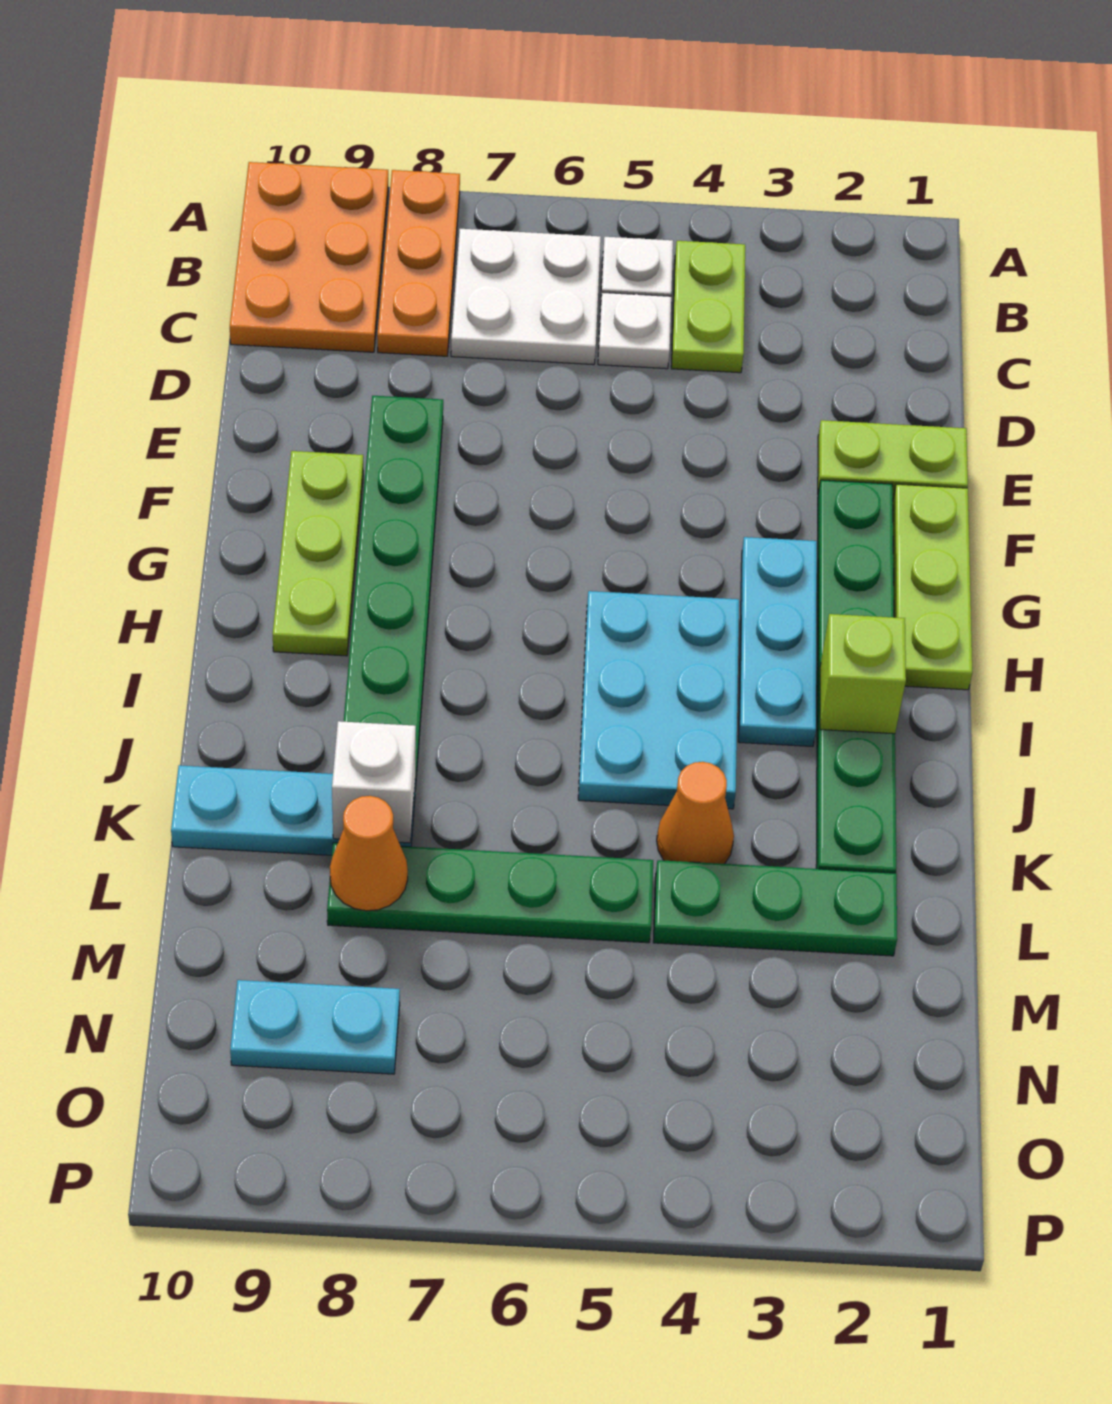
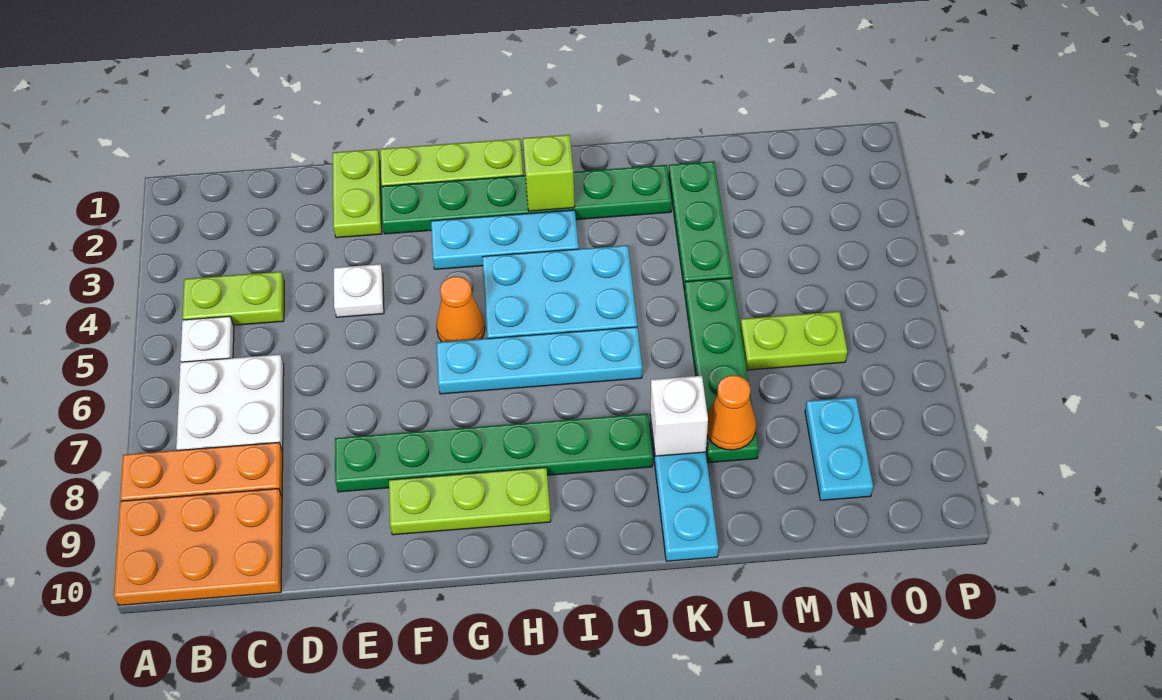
white plate C5 level 1 -> white plate E4 level 1
none -> cyan plate G6:J6 level 1
orange cone K4 level 1 -> orange cone G5 level 1
none -> lime plate M6:N6 level 1

